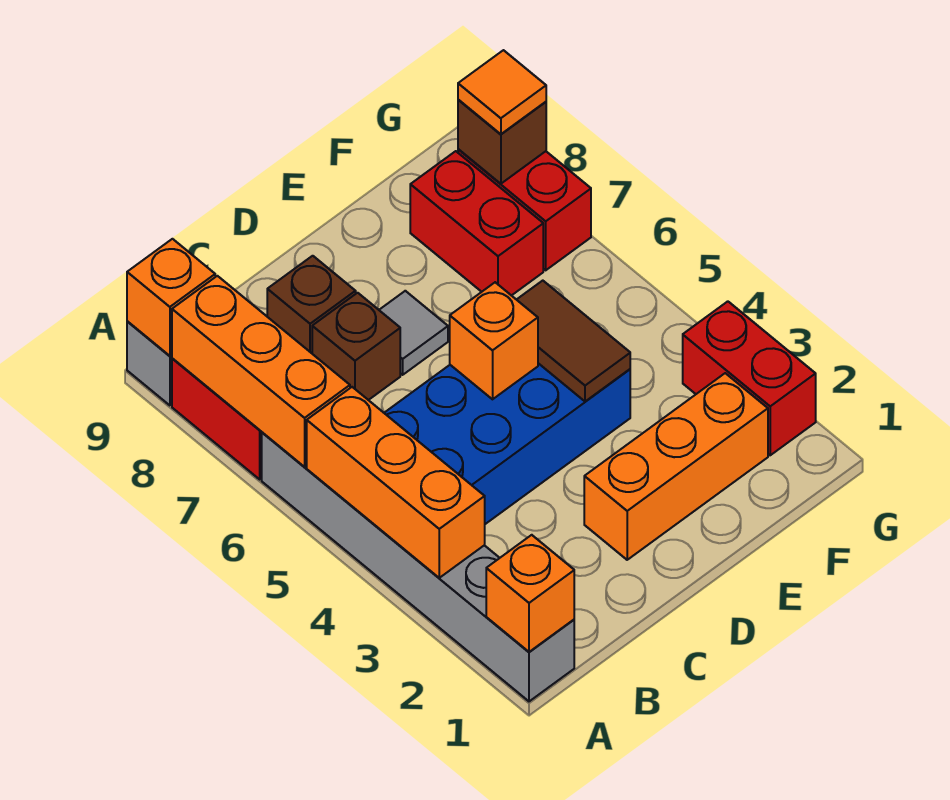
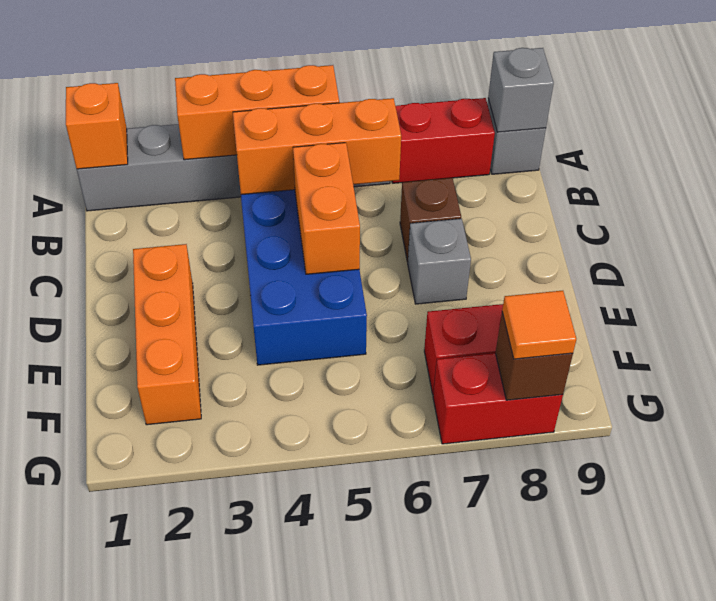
orange brick A6:A8 level 2 -> orange brick B4:B6 level 2
orange brick A9 level 2 -> grey brick A9 level 2
brown brick C8 level 1 -> none
orange brick D5 level 2 -> orange brick C5:D5 level 2
grey tile D7 level 1 -> grey brick D7 level 1
brown tile E4:E5 level 2 -> none
red brick G2:G3 level 1 -> none

